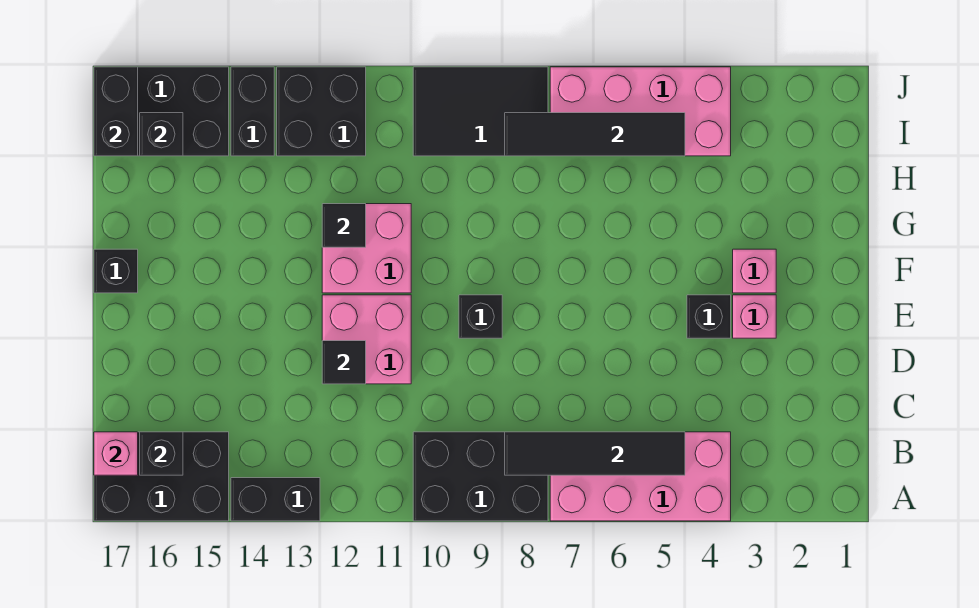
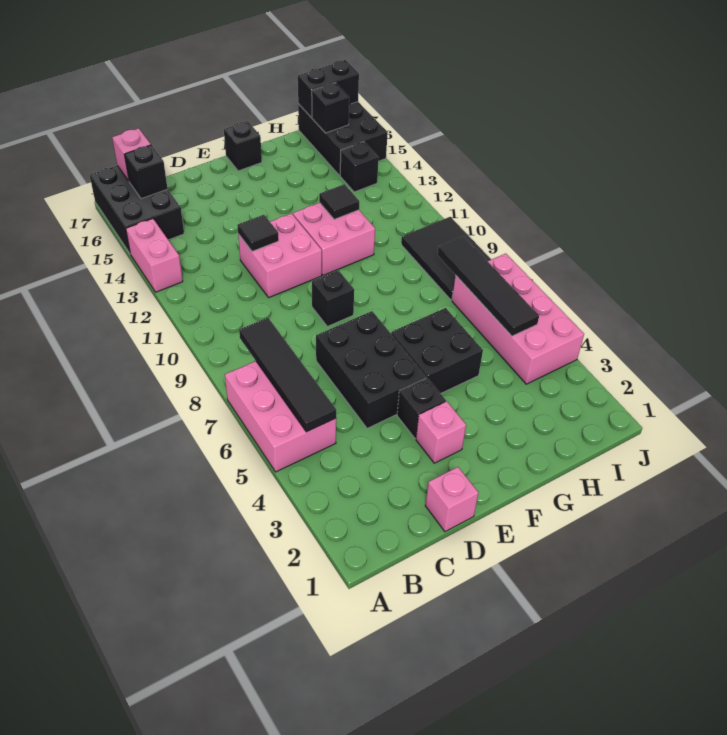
pink brick A4:B7 level 1 -> pink brick A5:B7 level 1
black brick A8:B10 level 1 -> black brick D5:E7 level 1
black brick A13:A14 level 1 -> pink brick A13:A14 level 1
pink brick F3 level 1 -> pink brick D1 level 1
black brick I12:J13 level 1 -> black brick F5:G6 level 1
black brick I14:J14 level 1 -> black brick I14 level 1

